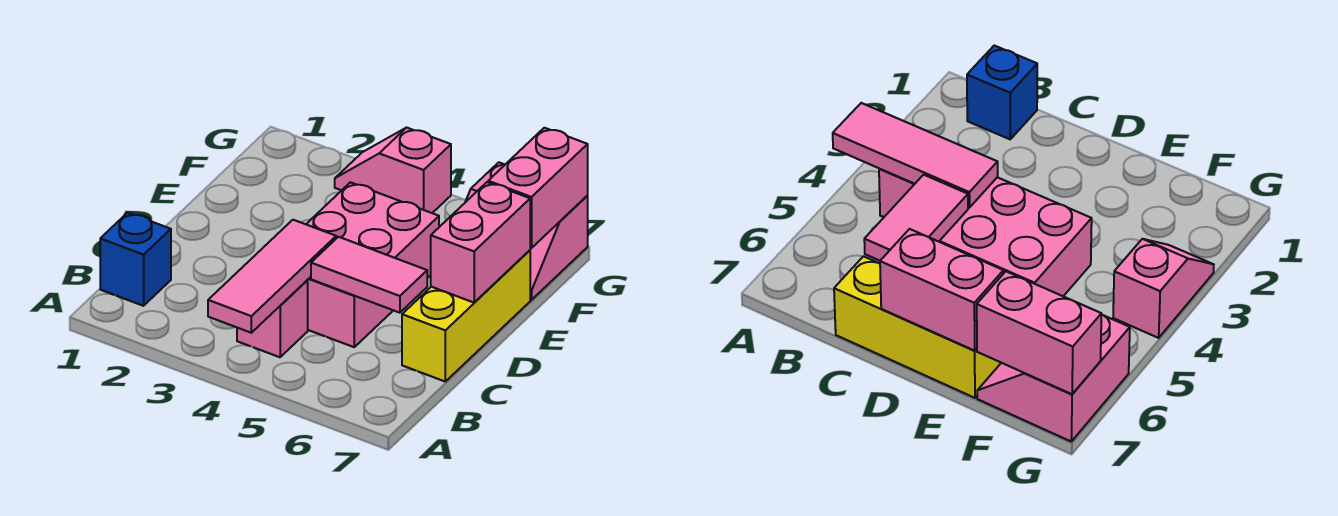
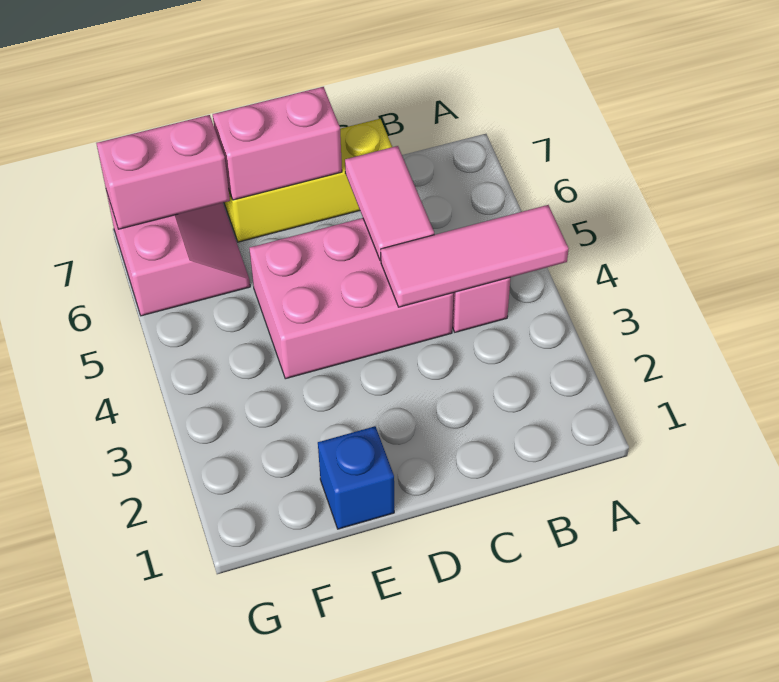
blue brick B1 level 1 -> blue brick E1 level 1
pink slope G3:G4 level 1 top 4 -> none

